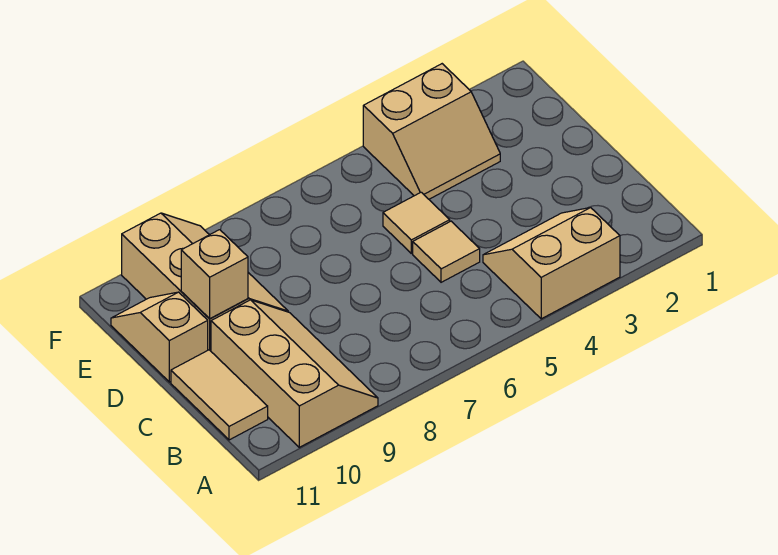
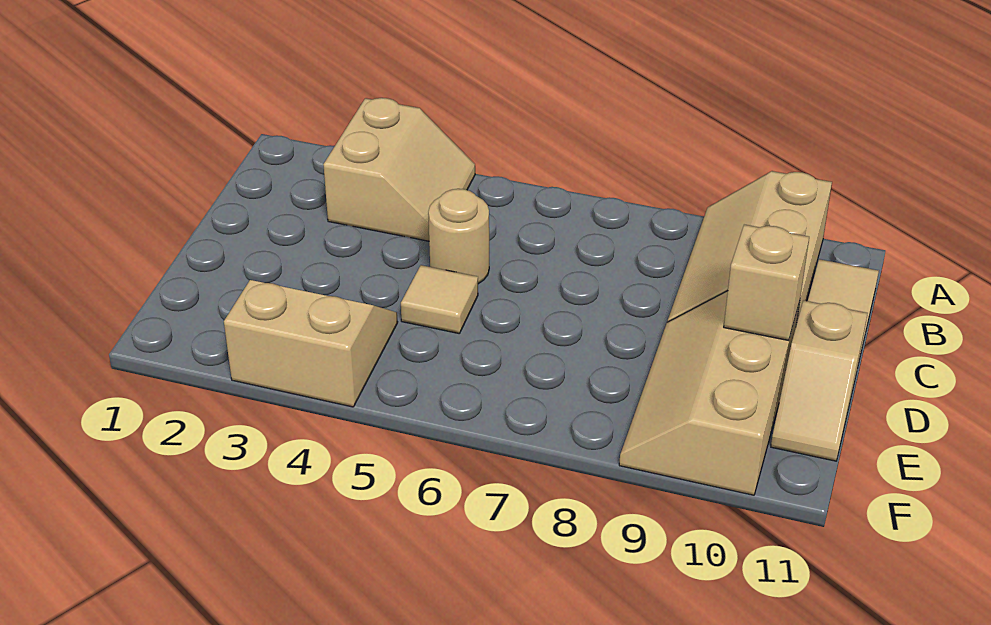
tan slope A3:B4 level 1 top A -> tan slope A3:B4 level 1 top 3
tan tile C5 level 1 -> tan round brick C5 level 1

